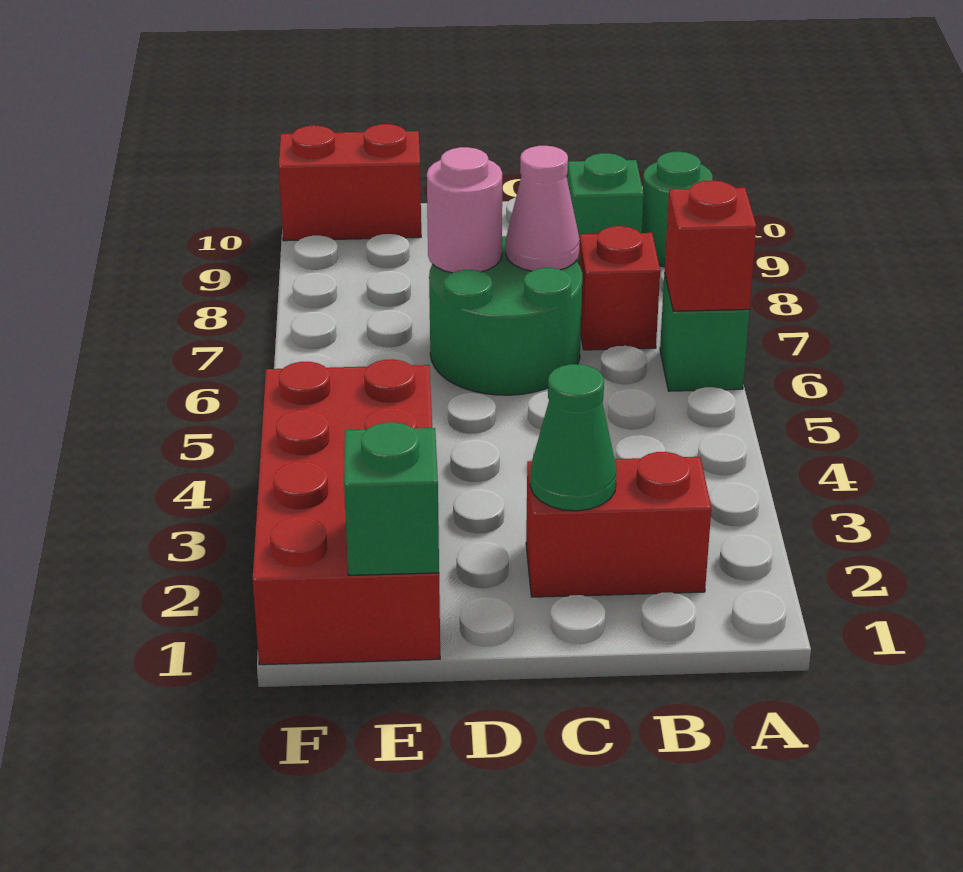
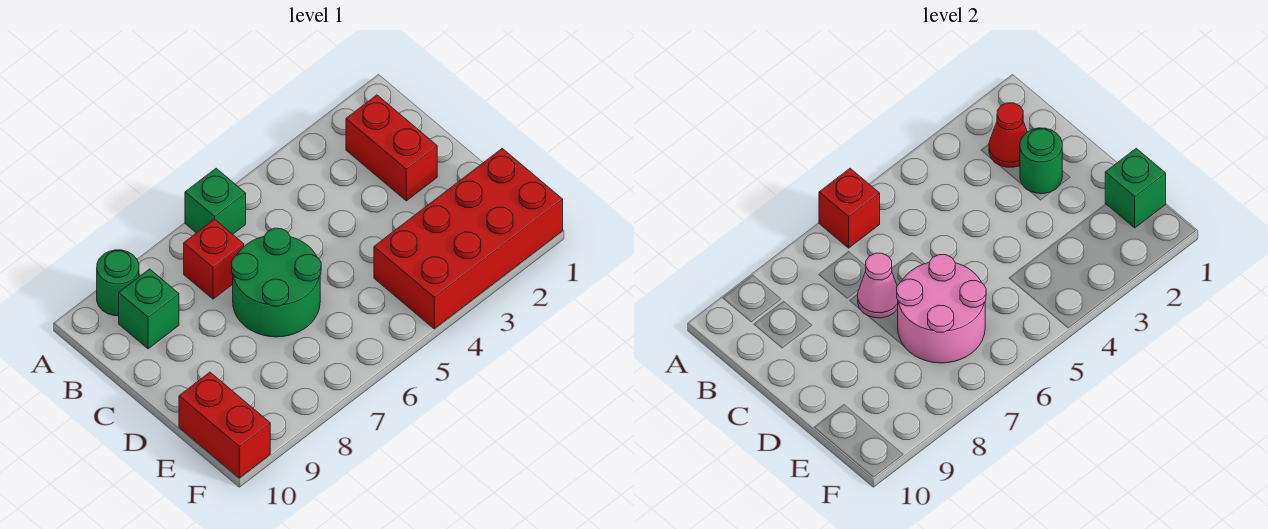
none -> red cone B2 level 2
green cone C2 level 2 -> green round brick C2 level 2
pink round brick D7 level 2 -> pink round brick D6:E7 level 2

